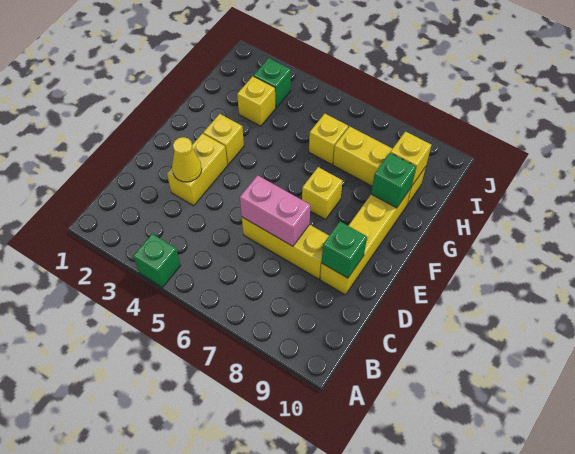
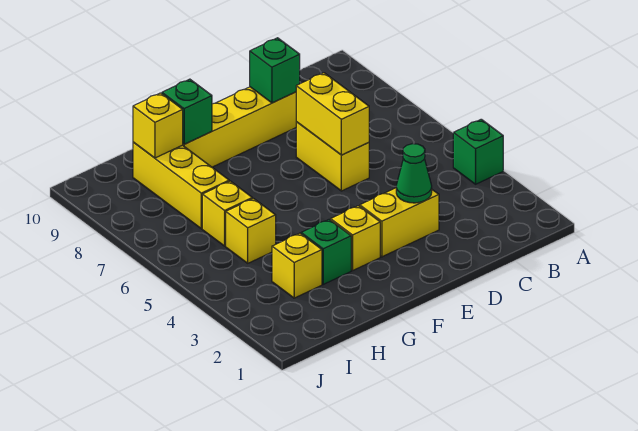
yellow cone D3 level 2 -> green cone D3 level 2
yellow brick D6:D8 level 1 -> yellow brick D6:D7 level 1
pink brick D6:D7 level 2 -> yellow brick D6:D7 level 2
yellow brick F7 level 1 -> yellow brick H5 level 1
green brick I3 level 1 -> green brick G3 level 1

